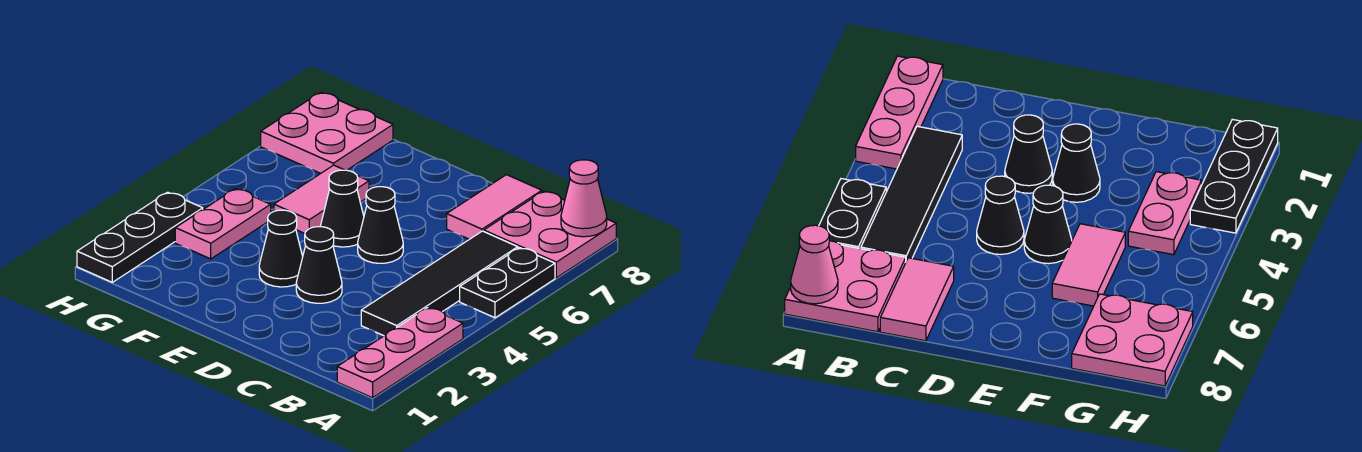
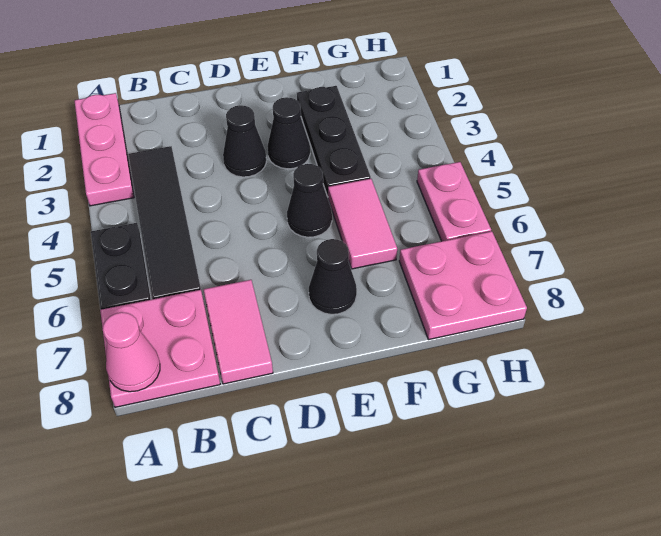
black cone D5 level 1 -> black cone E7 level 1
pink plate G3:G4 level 1 -> pink plate H5:H6 level 1
black plate H1:H3 level 1 -> black plate F2:F4 level 1

